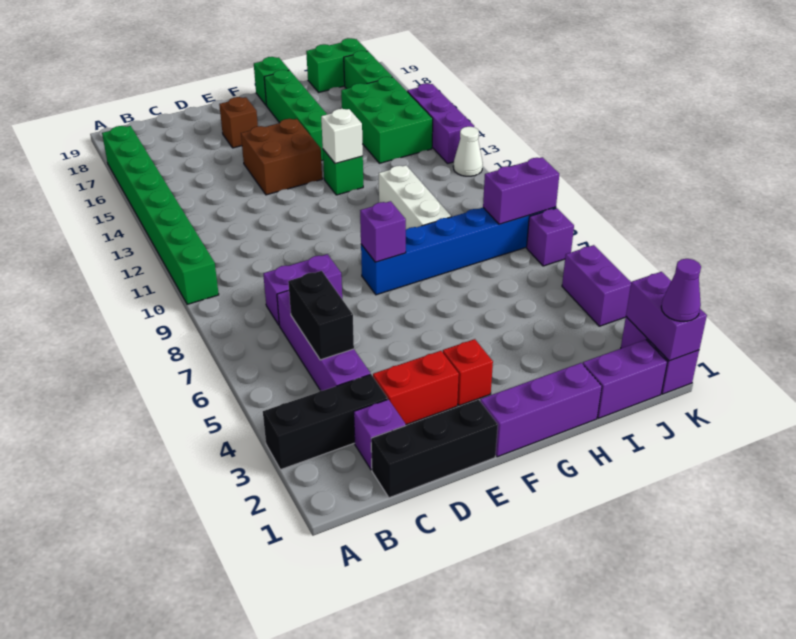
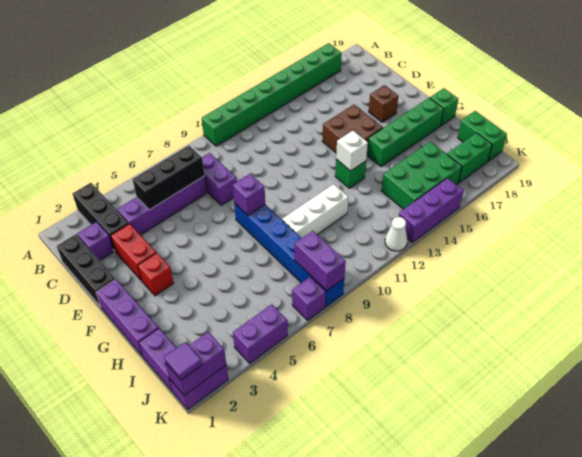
black brick C5:C6 level 2 -> black brick C5:C7 level 2
purple cone K1 level 3 -> purple tile K1 level 3

